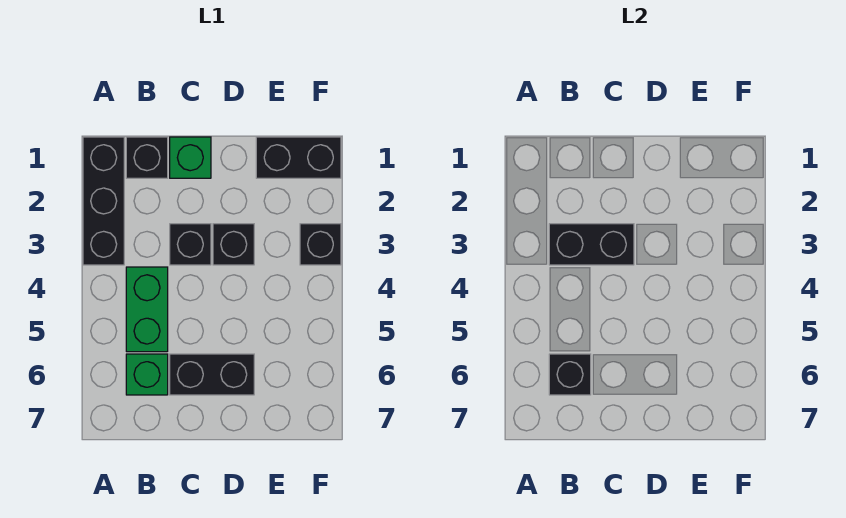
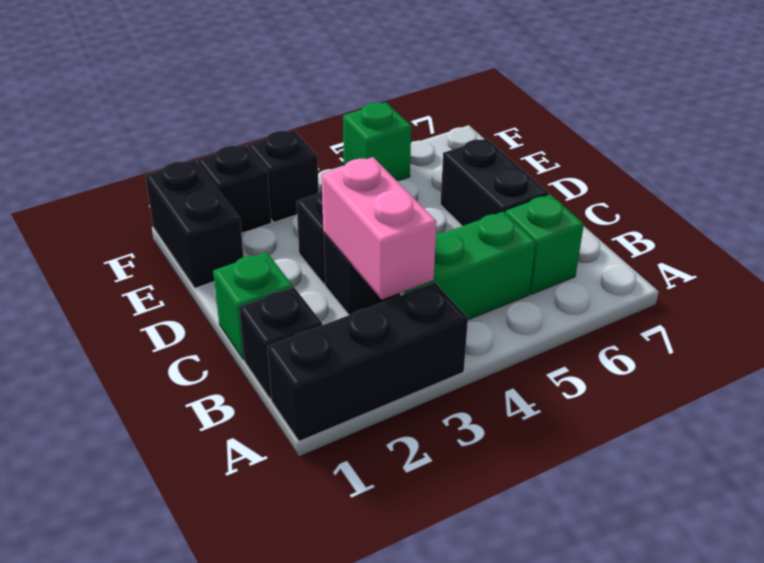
black brick B3:C3 level 2 -> pink brick B3:C3 level 2
black brick B6 level 2 -> black brick F2 level 1
none -> green brick F5 level 1

